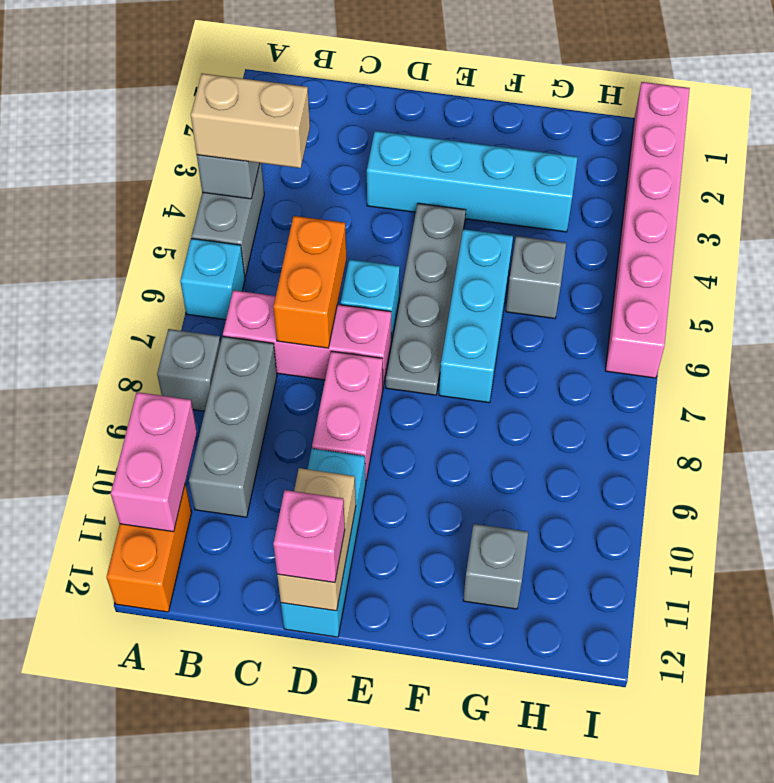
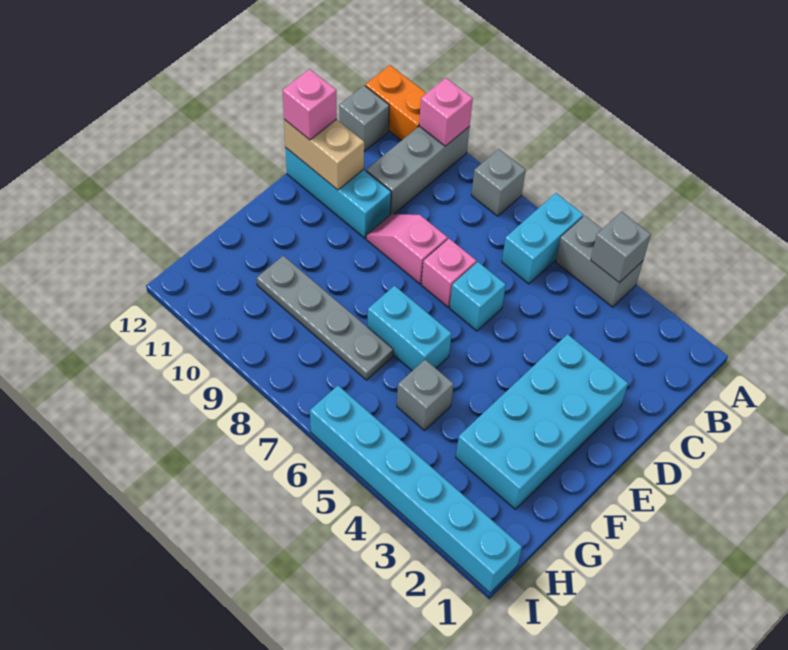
tan brick A4:B4 level 3 -> none
cyan brick A6 level 1 -> cyan brick A6:B6 level 1
pink brick A10:A11 level 2 -> pink brick A10 level 2
pink brick B7:D7 level 1 -> pink brick D7 level 1
grey brick B8:B10 level 1 -> grey brick A10:C10 level 1
orange brick C6:C7 level 2 -> none
cyan brick D3:G3 level 1 -> cyan brick D2:G3 level 1
pink brick D8:D9 level 1 -> pink slope D8:D9 level 1 top 8
grey plate E4:E7 level 1 -> grey plate G7:G10 level 1
cyan brick F5:F7 level 1 -> cyan brick F6:F7 level 1
grey brick G11 level 1 -> grey brick B12 level 1
pink brick I1:I6 level 1 -> cyan brick I1:I6 level 1

